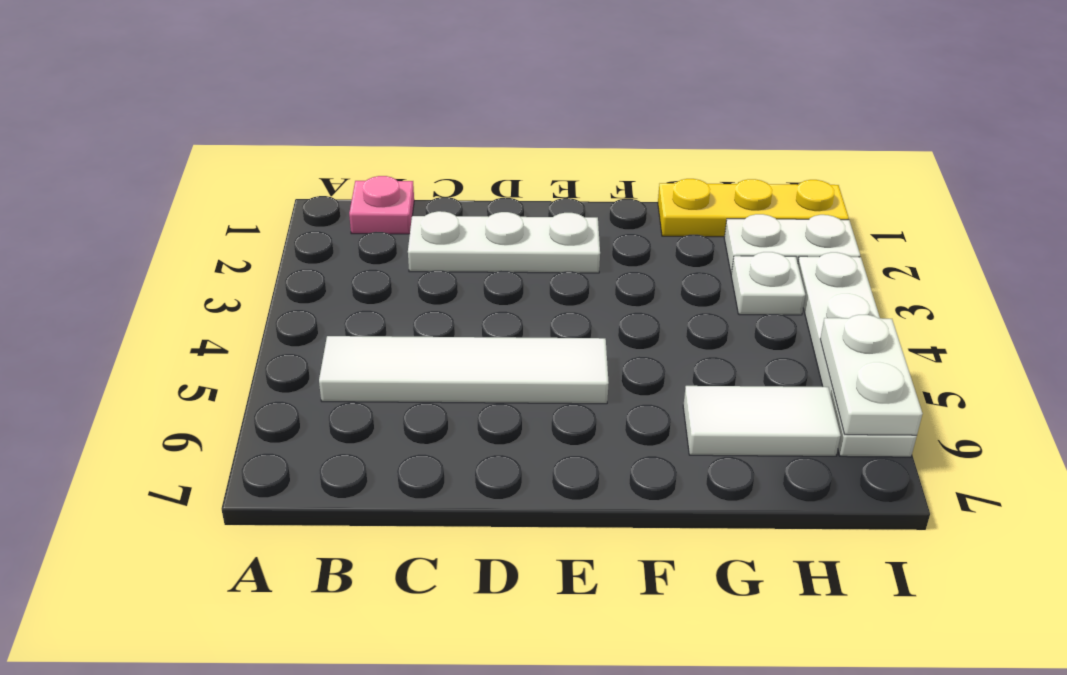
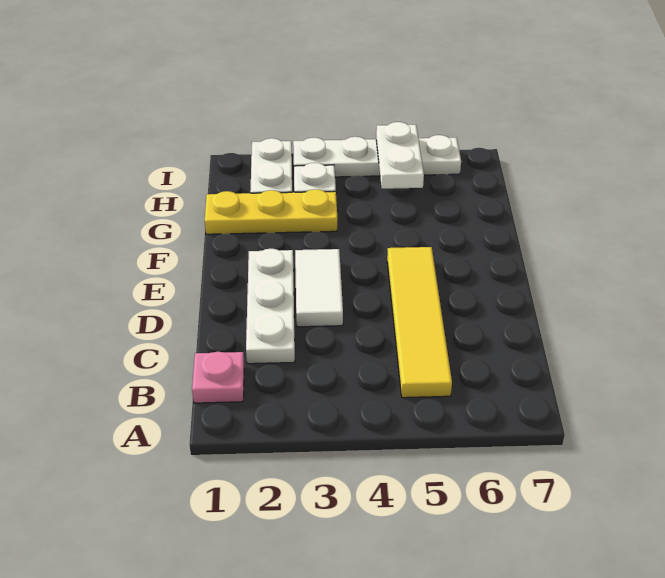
white tile B5:E5 level 1 -> yellow tile B5:E5 level 1
yellow plate G1:I1 level 1 -> yellow plate G1:G3 level 1
white tile G6:H6 level 1 -> white tile D3:E3 level 1
white plate I5:I6 level 2 -> white plate H5:I5 level 2

